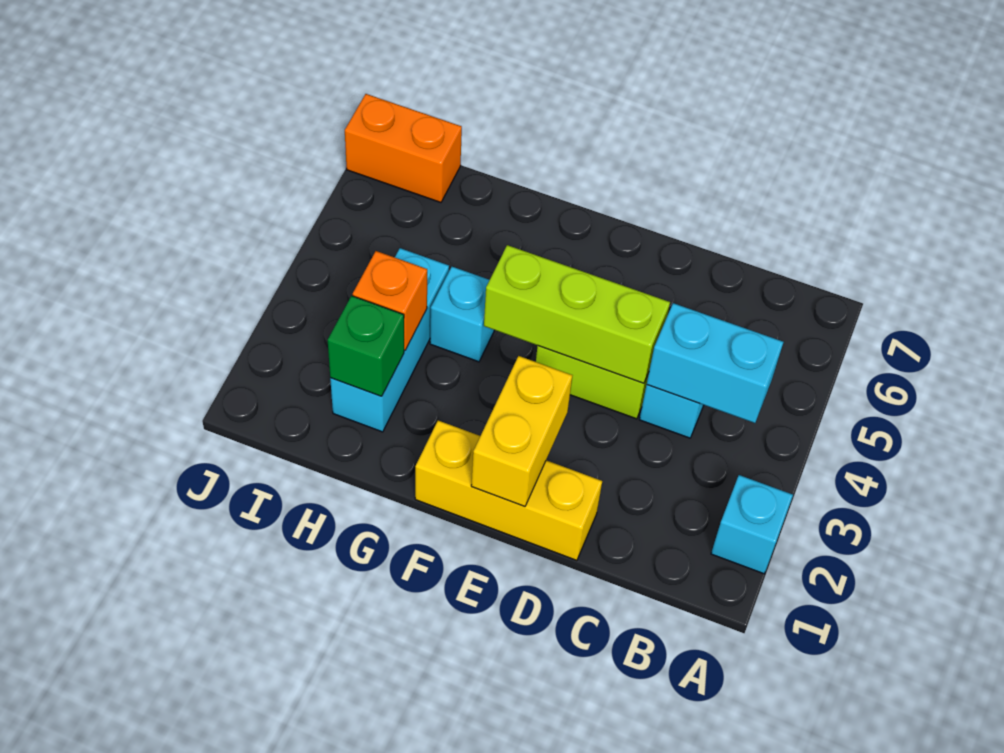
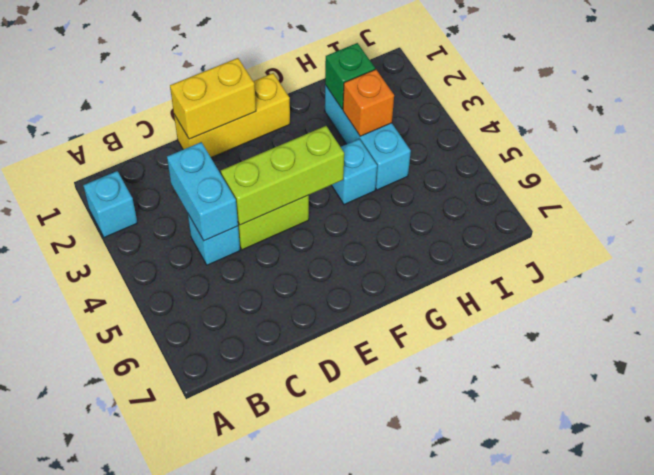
cyan brick B4:C4 level 2 -> cyan brick C3:C4 level 2
yellow brick E1:E2 level 2 -> yellow brick D1:E1 level 2
orange brick I7:J7 level 1 -> none

